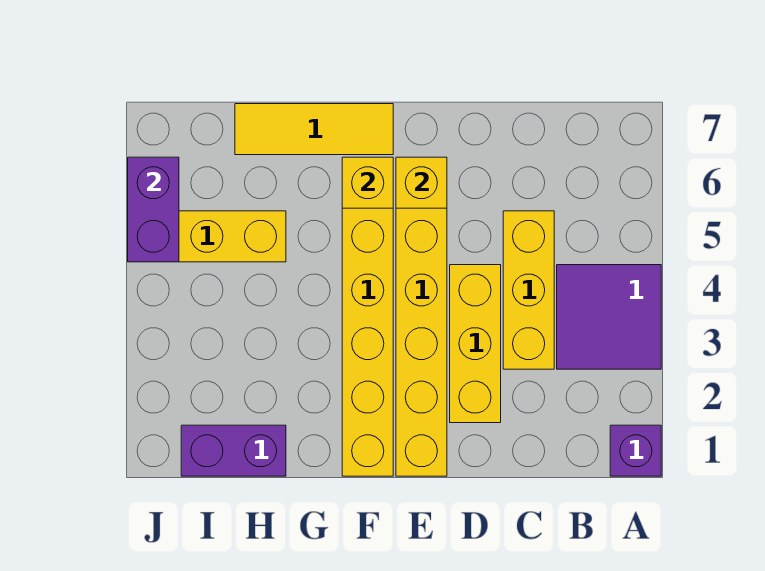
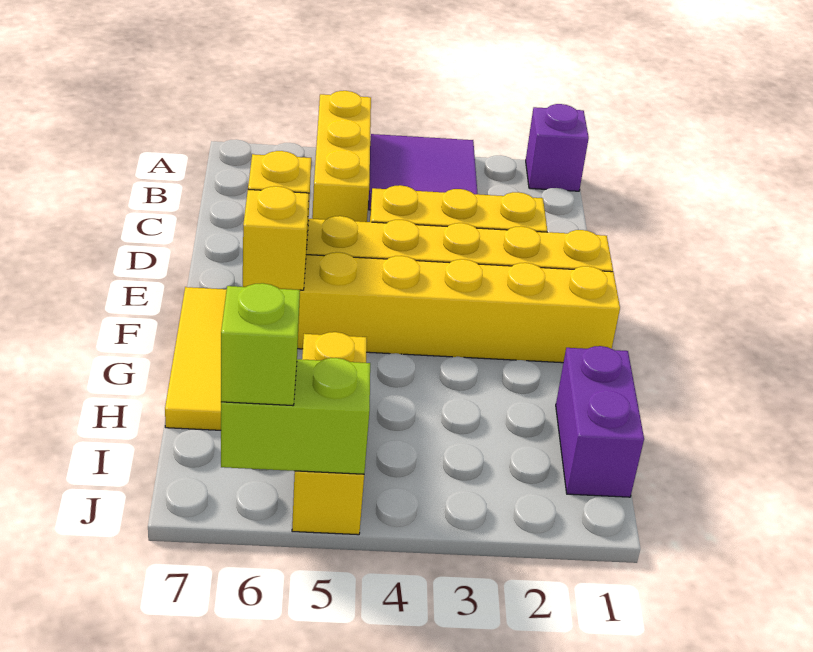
yellow brick C3:C5 level 1 -> yellow brick A5:C5 level 1
purple brick J5:J6 level 2 -> lime brick J5:J6 level 2
none -> lime brick J6 level 3

